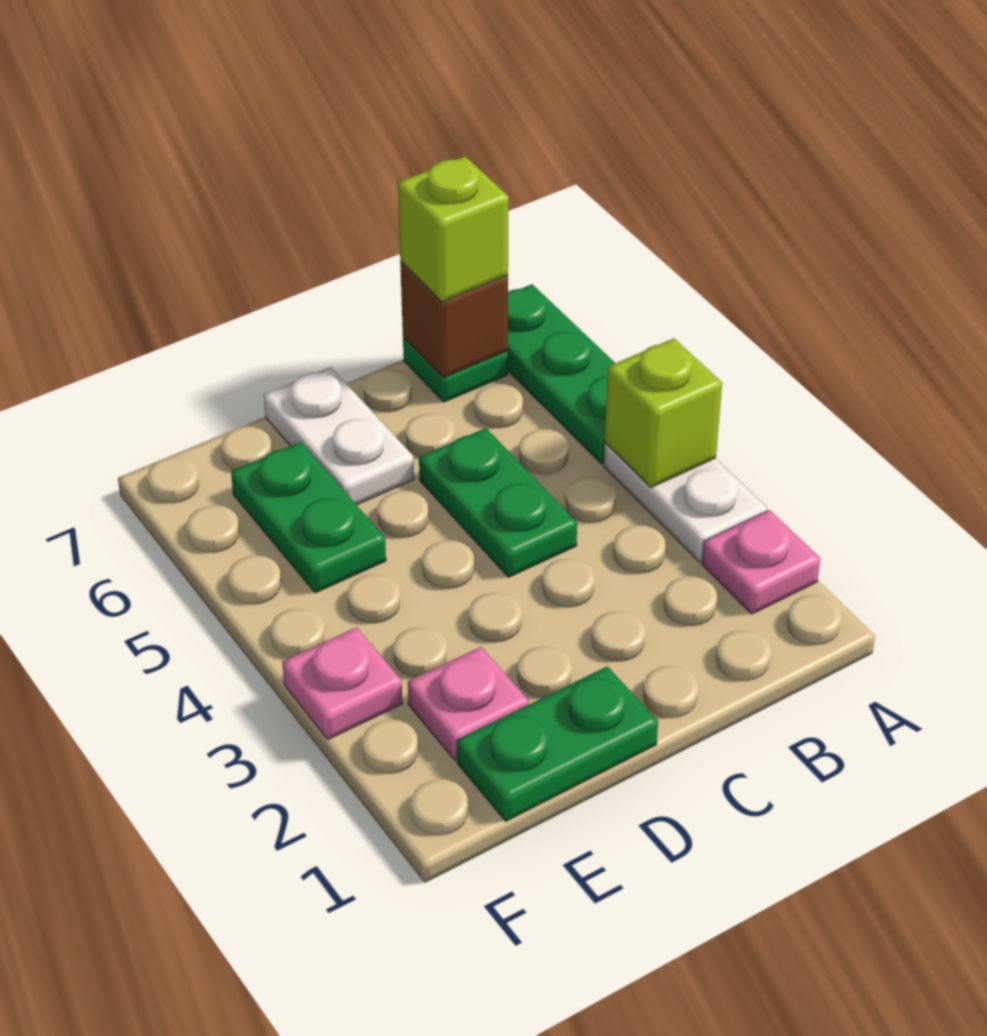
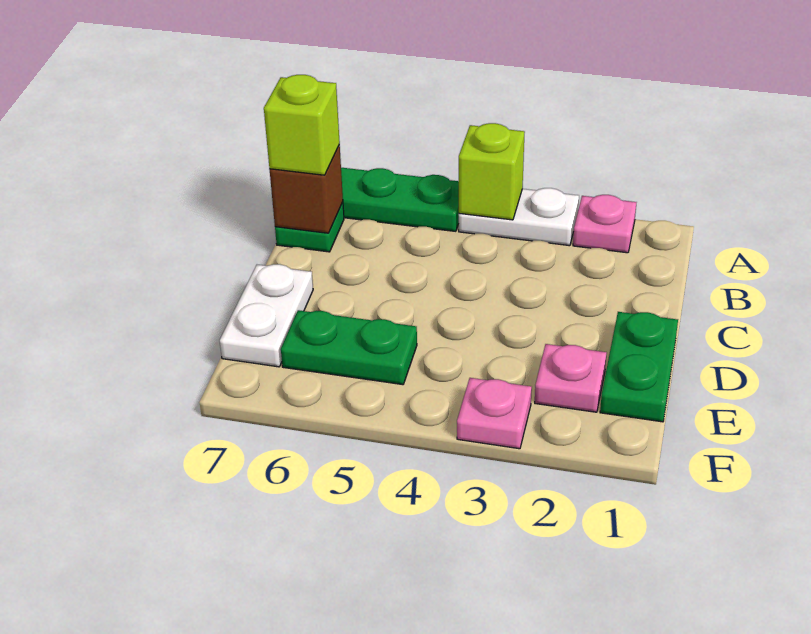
green plate C4:C5 level 1 -> none
white plate D6:D7 level 1 -> white plate D7:E7 level 1

